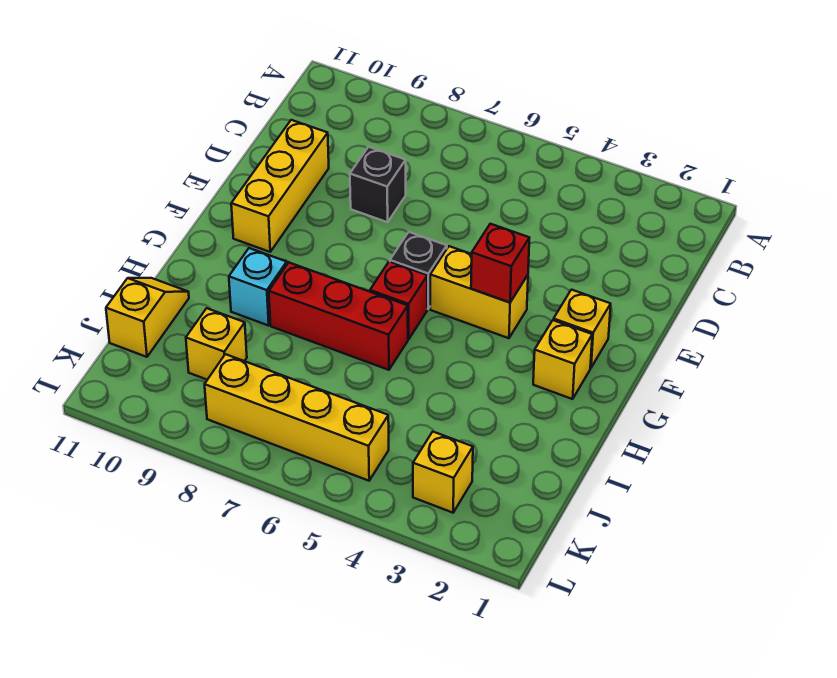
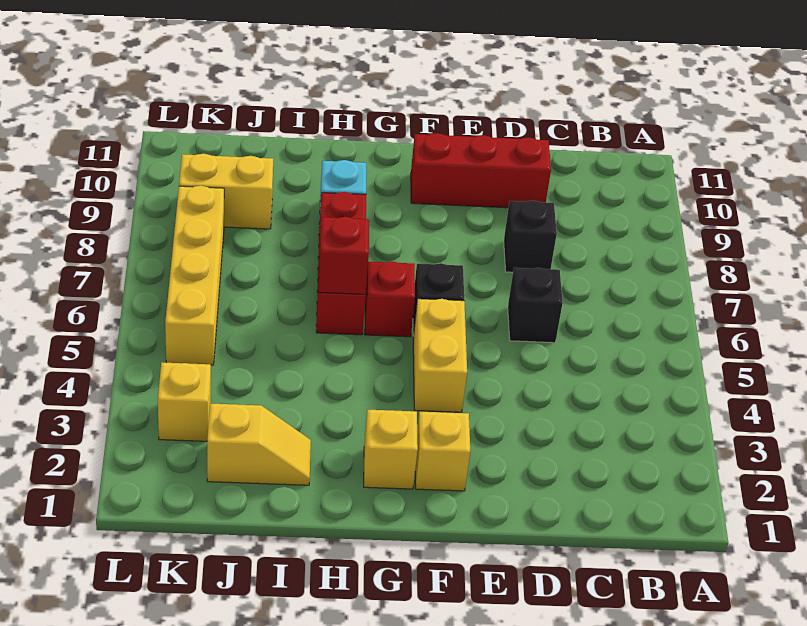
none -> black brick D6 level 1
yellow brick D10:F10 level 1 -> red brick D10:F10 level 1
red brick F4 level 2 -> red brick H6 level 2
yellow slope I11:J11 level 1 top J -> yellow slope I2:J2 level 1 top J
yellow brick J9 level 1 -> yellow brick J9:K9 level 1

